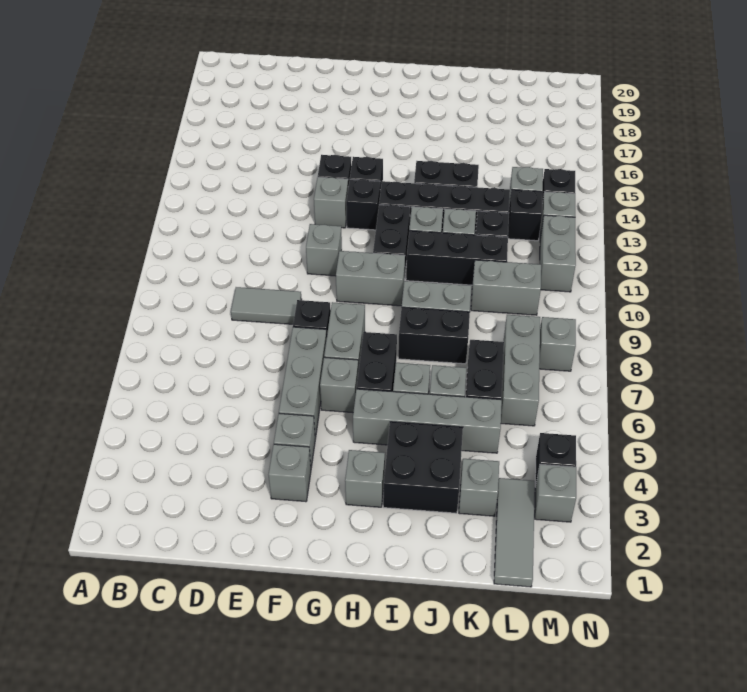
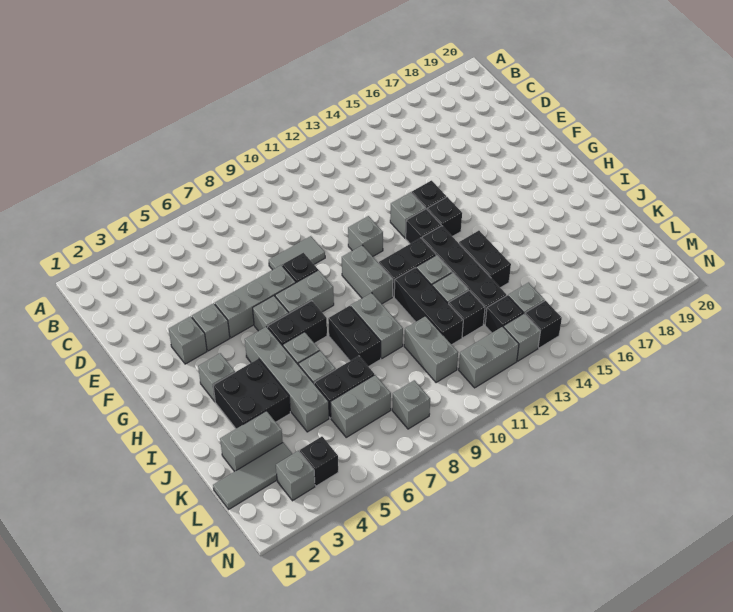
grey tile D9:E9 level 1 -> grey tile E8:E9 level 1
grey brick K3 level 1 -> grey brick K2:K3 level 1
grey brick L6:L8 level 1 -> grey brick L6:L7 level 1

